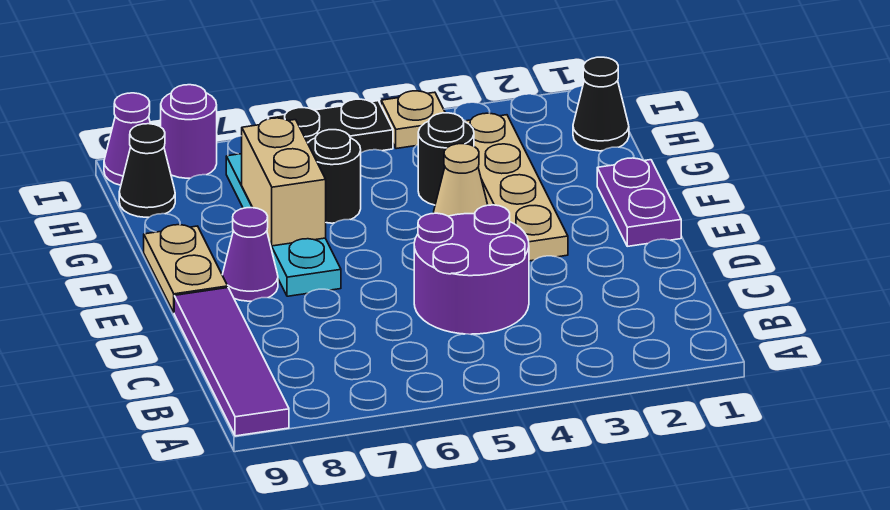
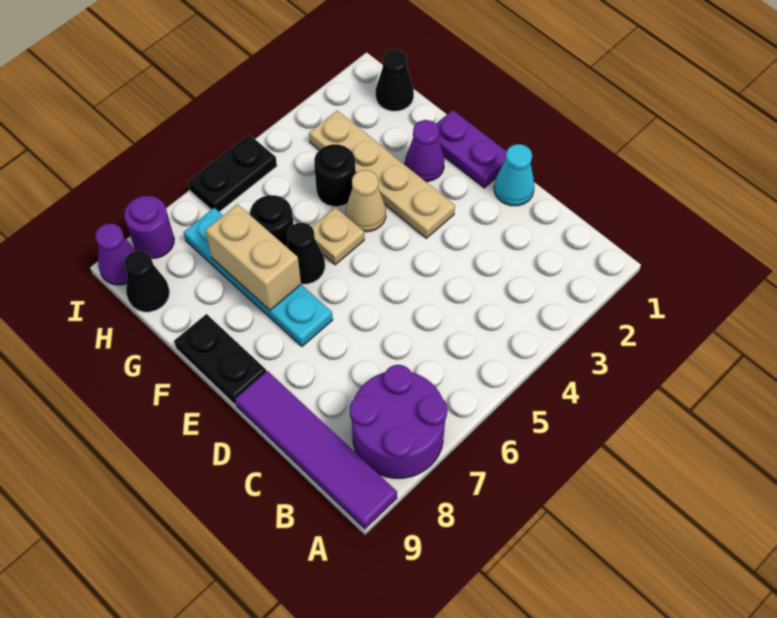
purple round brick C4:D5 level 1 -> purple round brick A7:B8 level 1
none -> cyan cone D1 level 1
purple cone E8 level 1 -> purple cone F2 level 1
tan plate E9:F9 level 1 -> black plate E9:F9 level 1
none -> black cone F6 level 1
tan plate I4 level 1 -> tan plate F5 level 1

